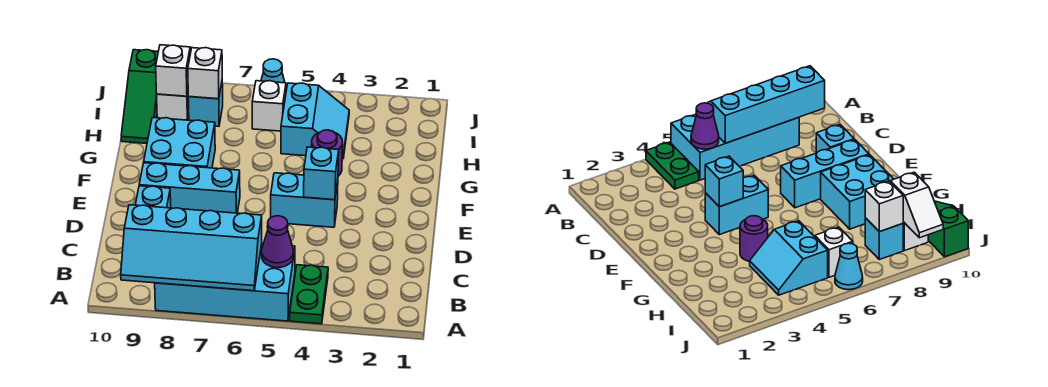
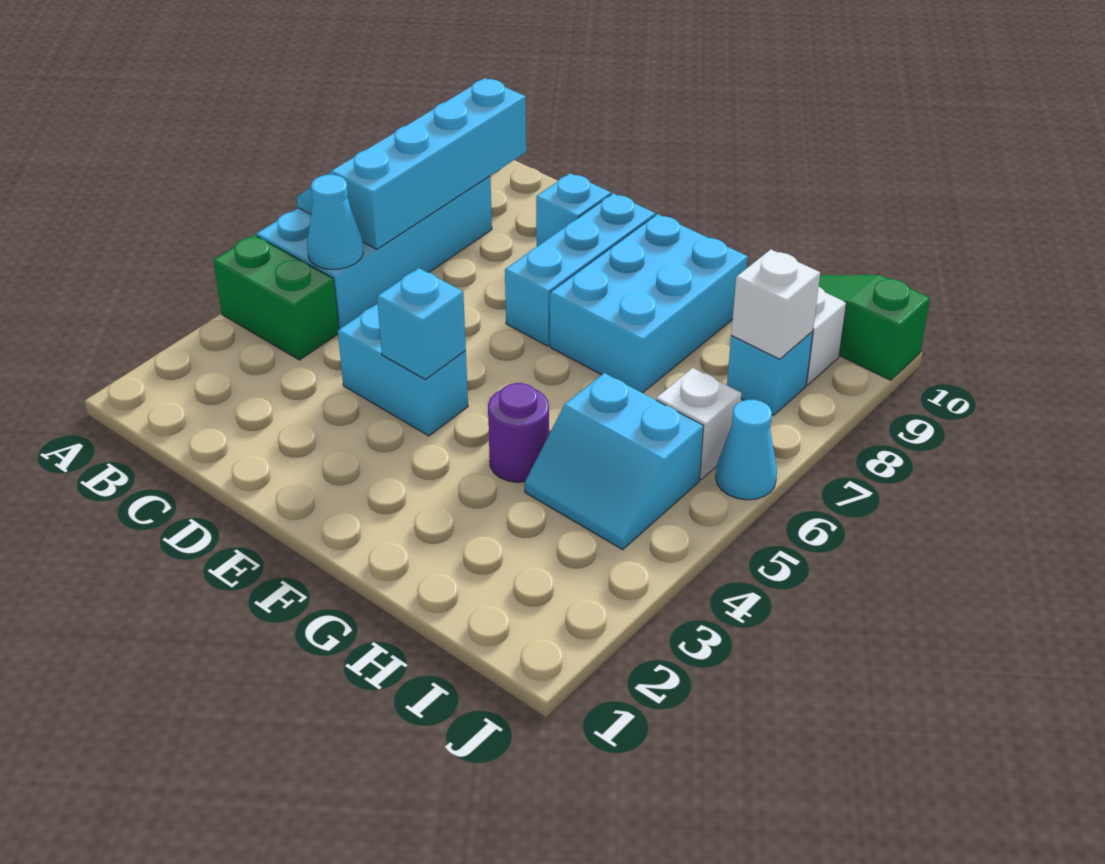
green plate A4:B4 level 1 -> green brick A4:B4 level 1
purple cone B5 level 2 -> cyan cone B5 level 2
cyan brick E4:E5 level 1 -> cyan brick D4:E4 level 1
cyan brick F8:G9 level 1 -> cyan brick F7:G9 level 1
white slope I9:J9 level 2 top I -> none

